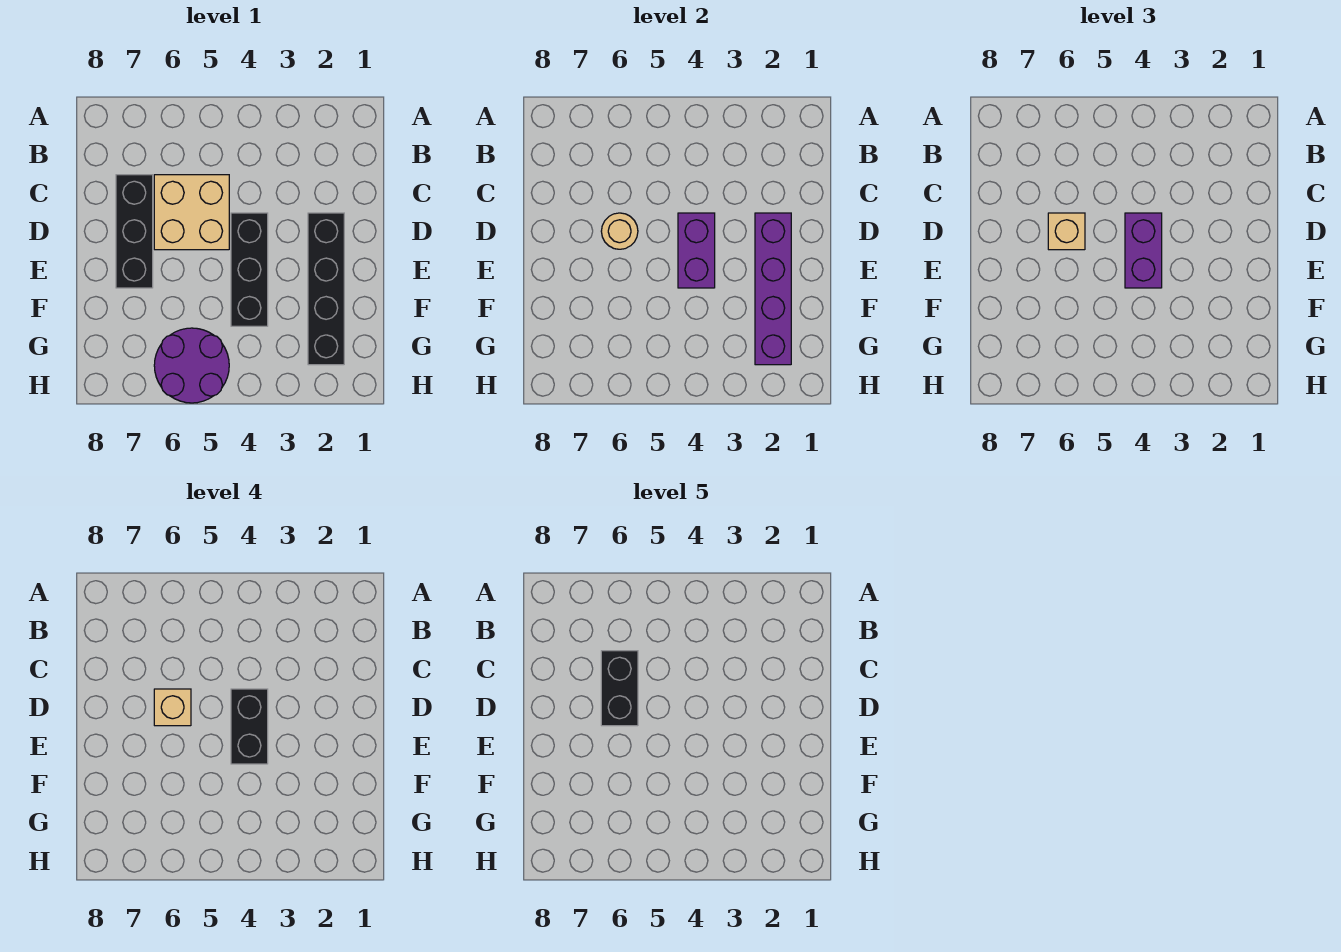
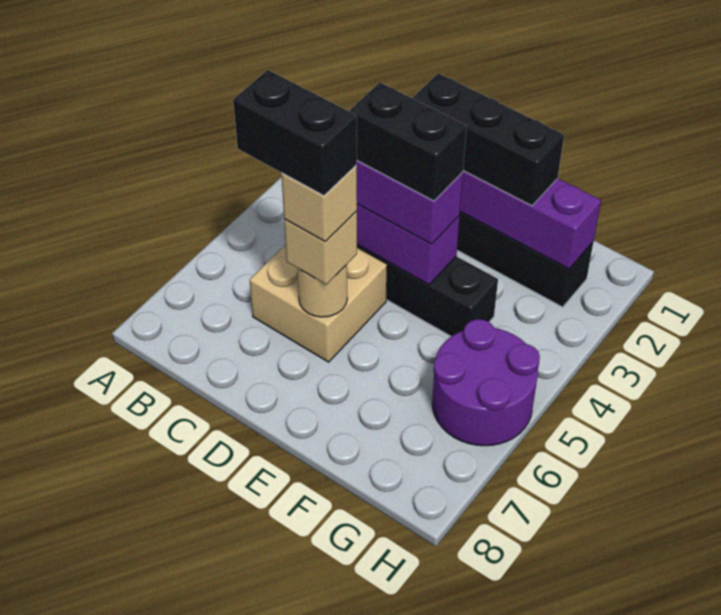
black brick C7:E7 level 1 -> black brick D2:F2 level 3

